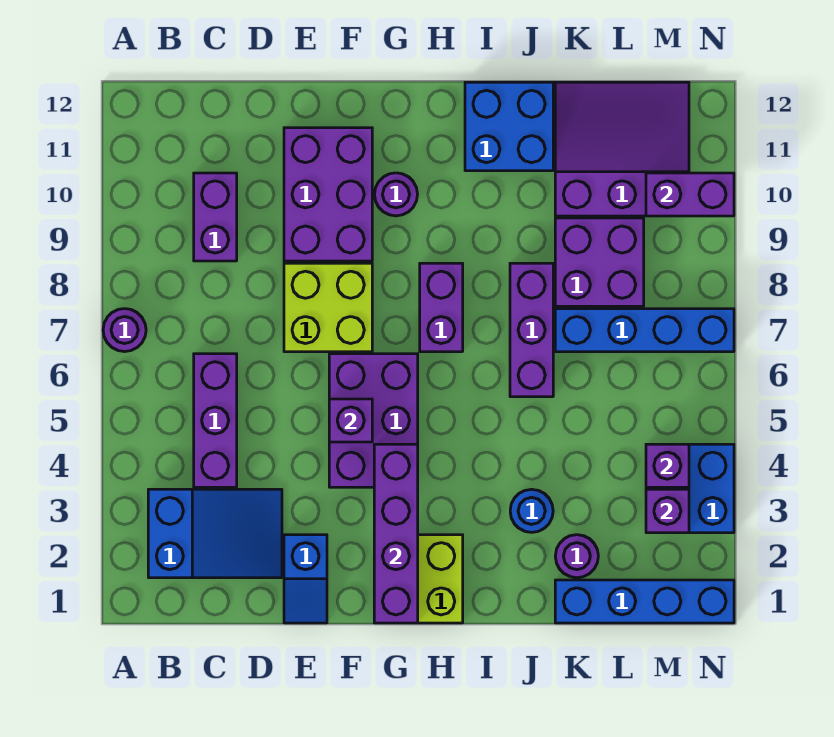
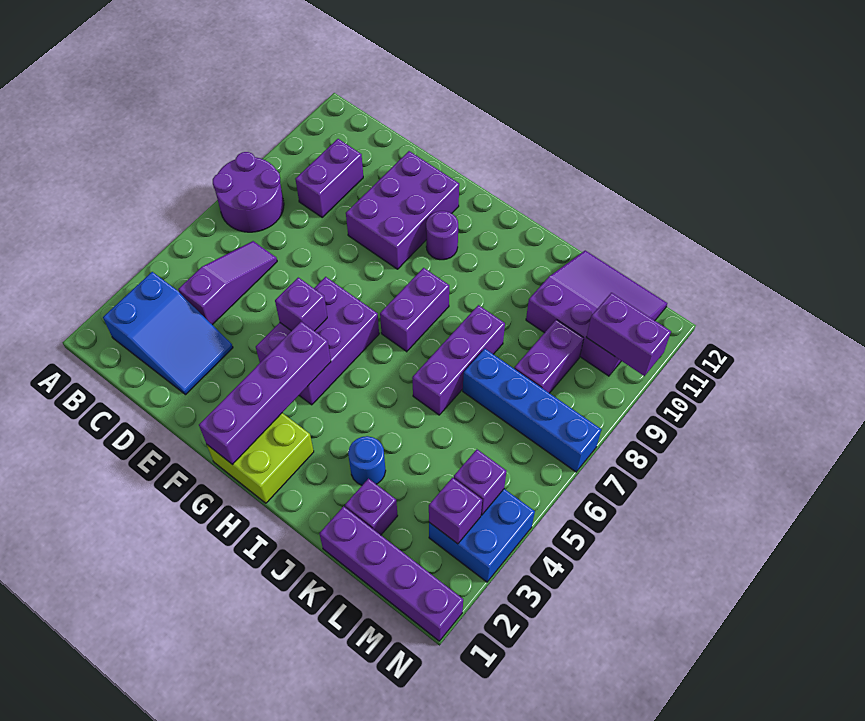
purple round brick A7 level 1 -> purple round brick A7:B8 level 1
purple brick C4:C6 level 1 -> purple slope C4:C6 level 1 top 4
blue slope E1:E2 level 1 top 2 -> none
lime brick E7:F8 level 1 -> none
blue brick I11:J12 level 1 -> none
blue brick K1:N1 level 1 -> purple brick K1:N1 level 1
purple round brick K2 level 1 -> purple brick K2 level 1
purple brick K8:L9 level 1 -> purple brick L8:L9 level 1

